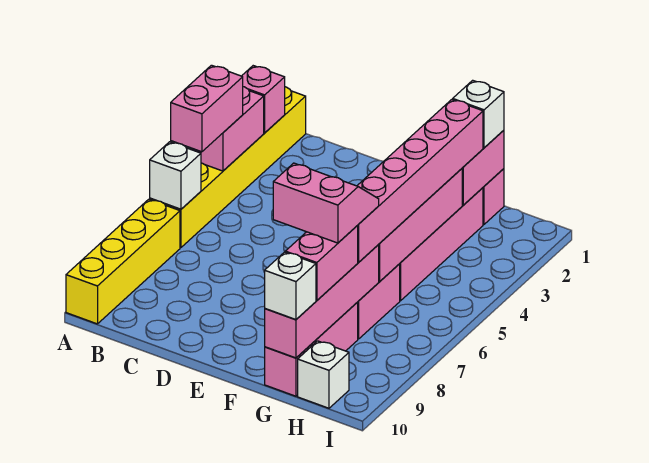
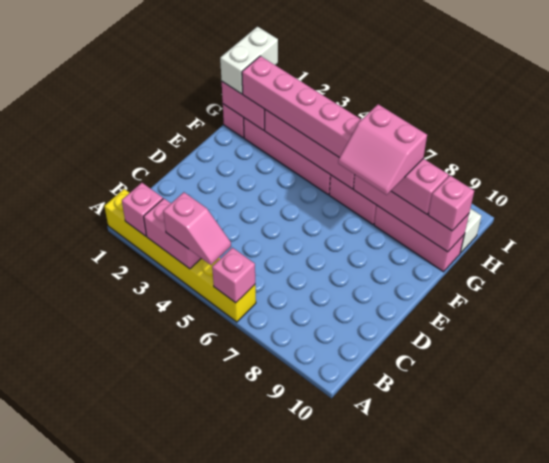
pink brick A4:A5 level 3 -> pink slope A4:A5 level 3 top 4
white brick A6 level 2 -> pink brick A6 level 2
yellow brick A7:A10 level 1 -> none
pink slope F7:G8 level 4 top 8 -> pink slope F7:G8 level 4 top G
white brick G1 level 3 -> white brick G1:H1 level 3
white brick G10 level 3 -> pink brick G10 level 3

